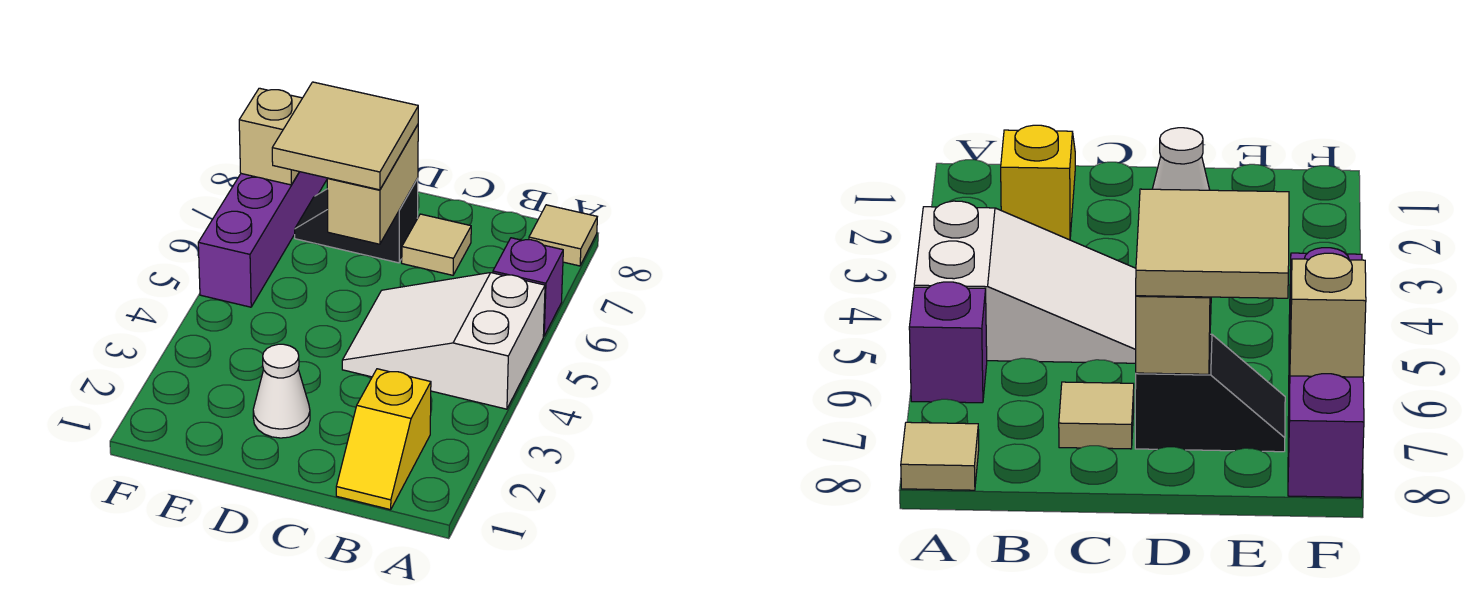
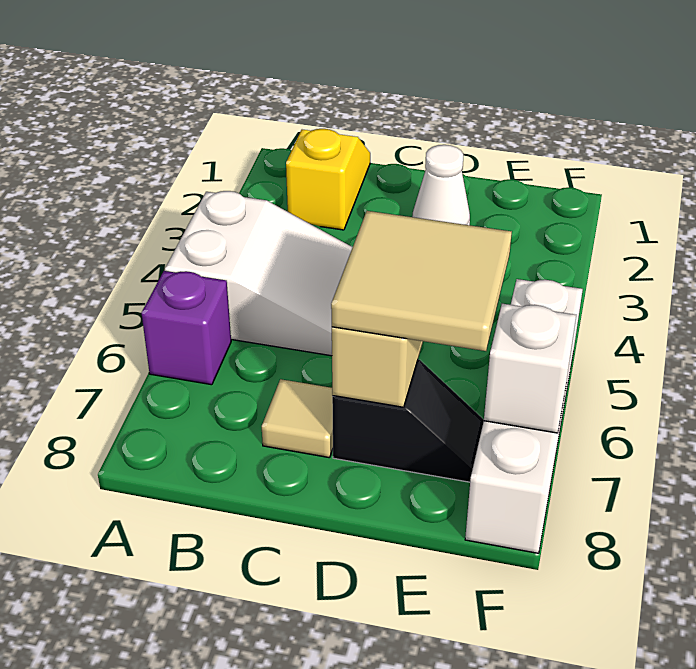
tan tile A8 level 1 -> none
purple brick F5:F8 level 1 -> white brick F5:F8 level 1
tan brick F7 level 2 -> white brick F7 level 2

